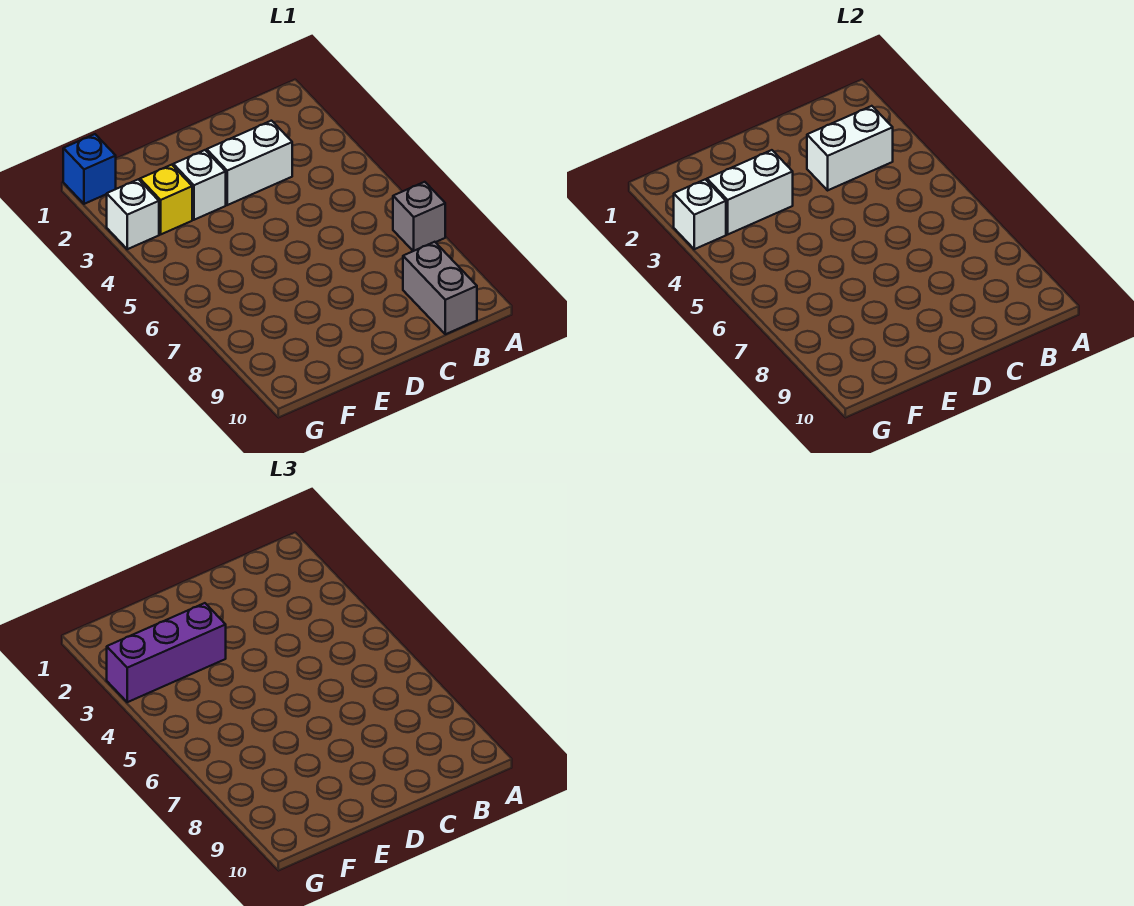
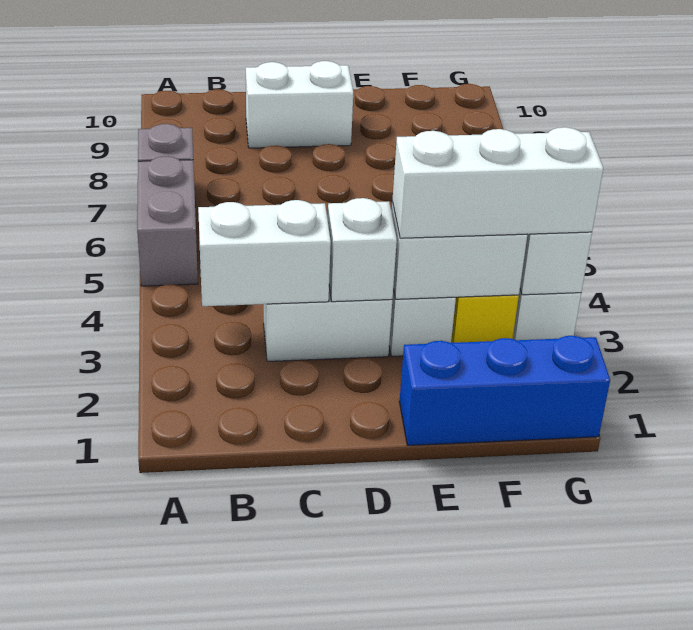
grey brick B9:B10 level 1 -> grey brick A5:A6 level 1
none -> white brick C9:D9 level 1
none -> white brick D3 level 2
purple brick E3:G3 level 3 -> white brick E3:G3 level 3
blue brick G1 level 1 -> blue brick E1:G1 level 1

